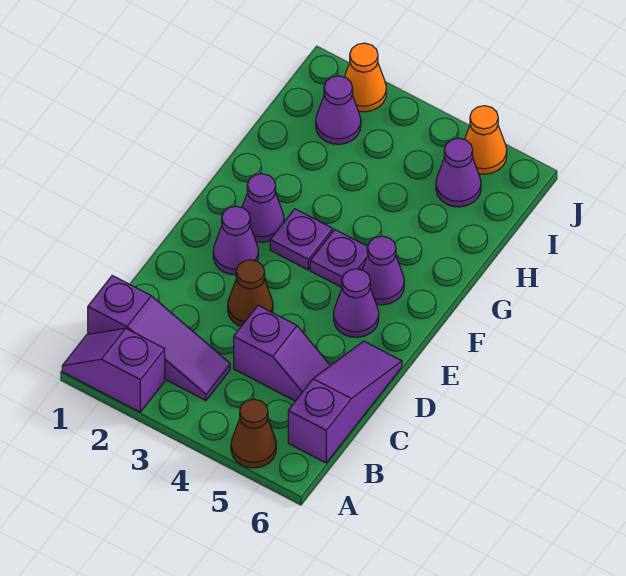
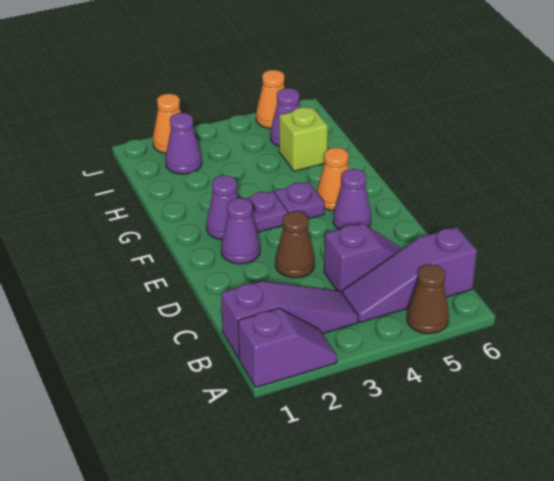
purple slope A1:A2 level 1 top 2 -> purple slope A1:A2 level 1 top 1
purple slope B6:D6 level 1 top B -> purple slope B4:B6 level 1 top 6
purple cone F5 level 1 -> orange cone F5 level 1
none -> lime brick H5 level 1

